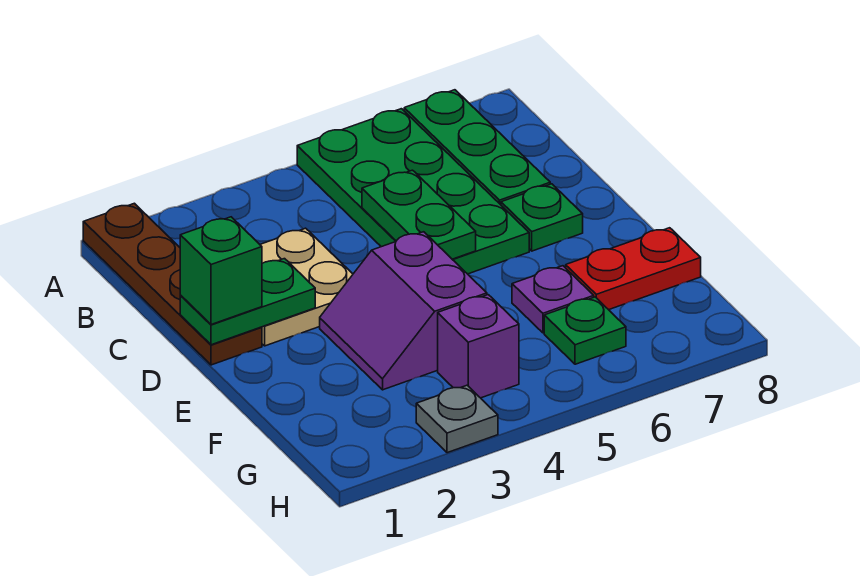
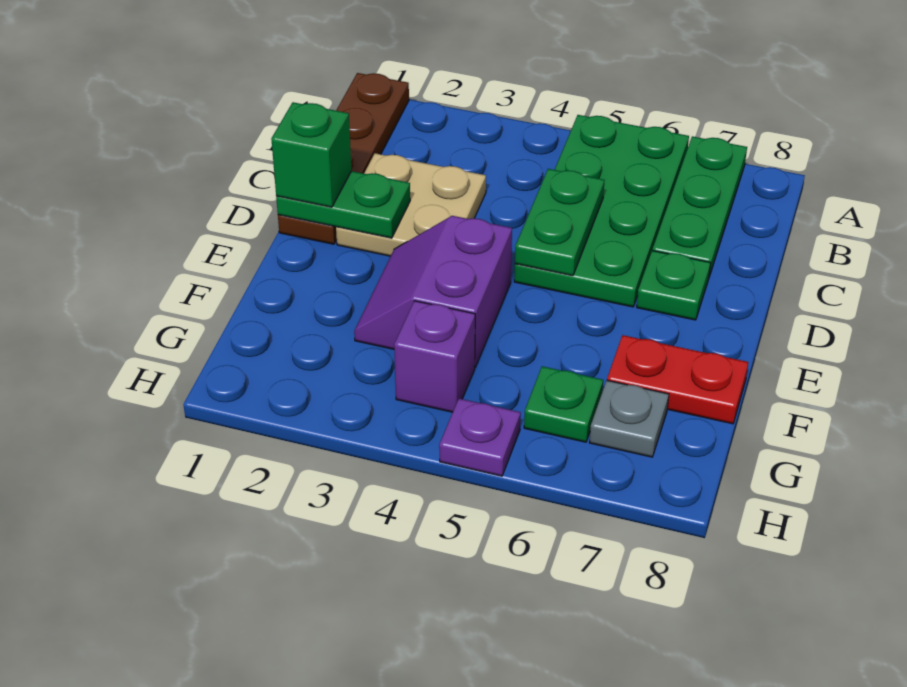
purple plate F6 level 1 -> purple plate H5 level 1
grey plate H3 level 1 -> grey plate G7 level 1

